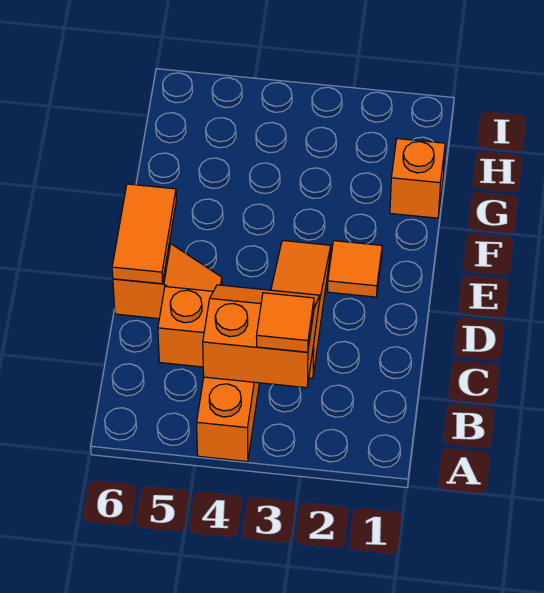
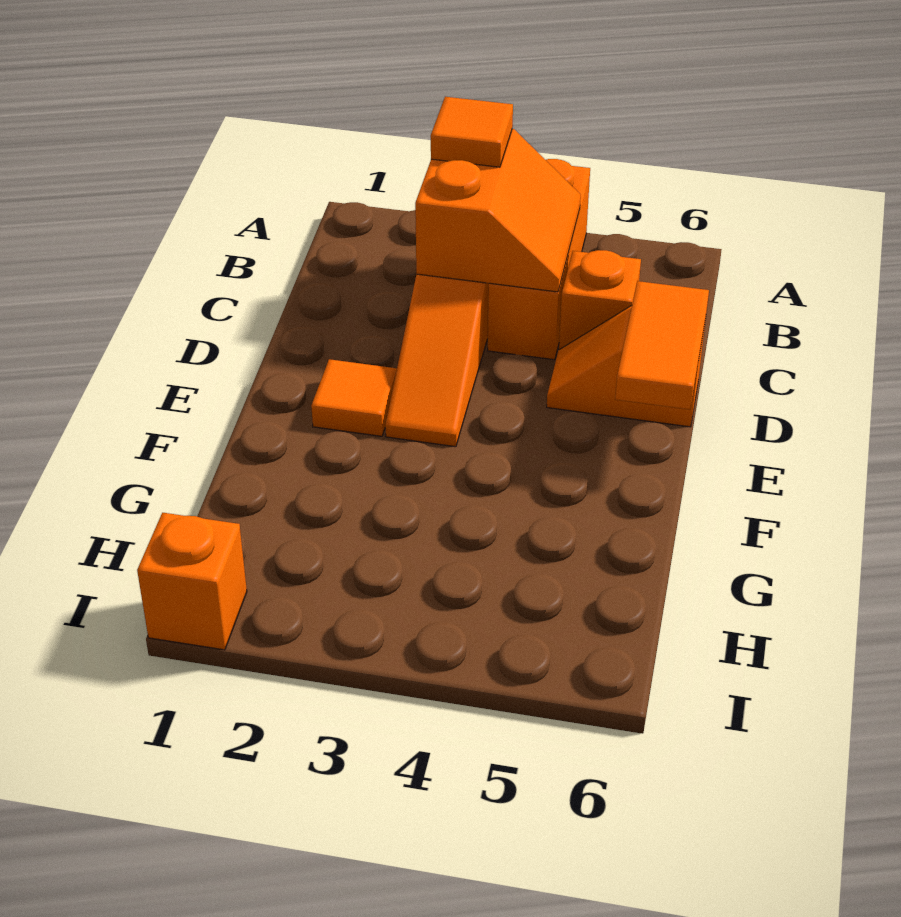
orange slope B3:C4 level 2 top B -> orange slope B3:C4 level 2 top 3
orange brick G1 level 1 -> orange brick I1 level 1

